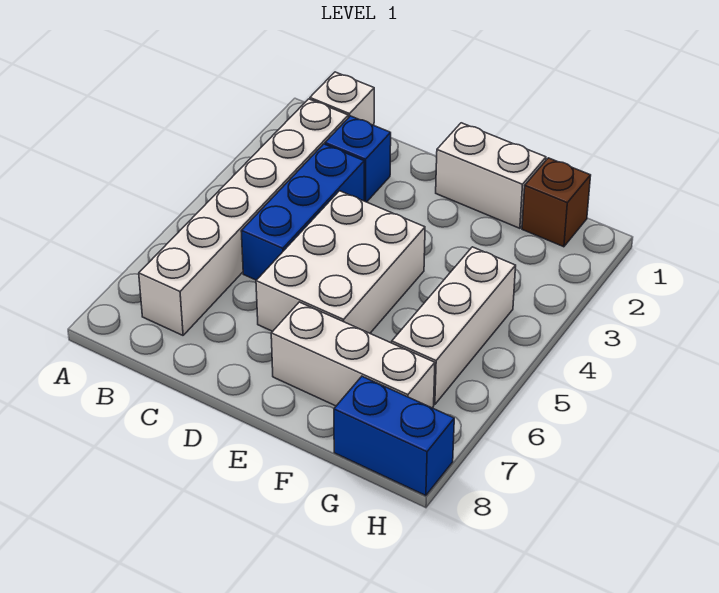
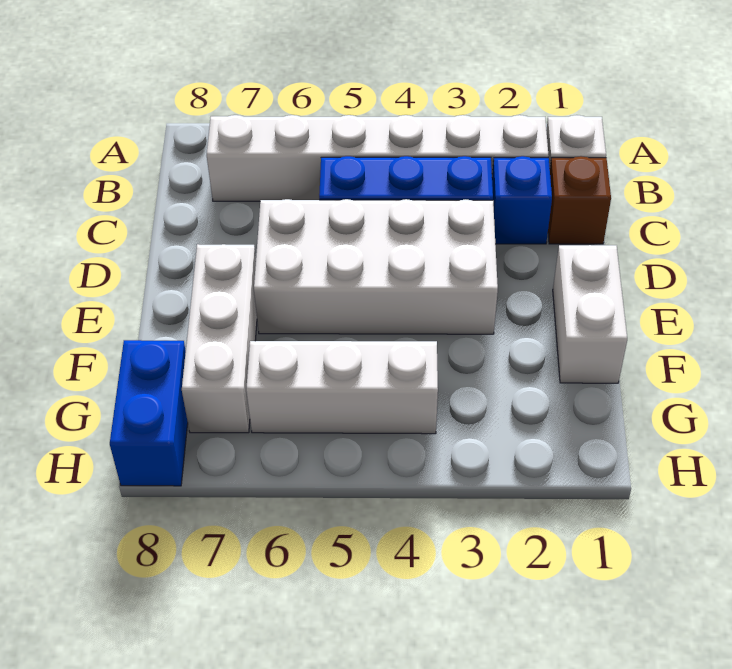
white brick D4:E6 level 1 -> white brick D3:E6 level 1
brown brick G1 level 1 -> brown brick C1 level 1

